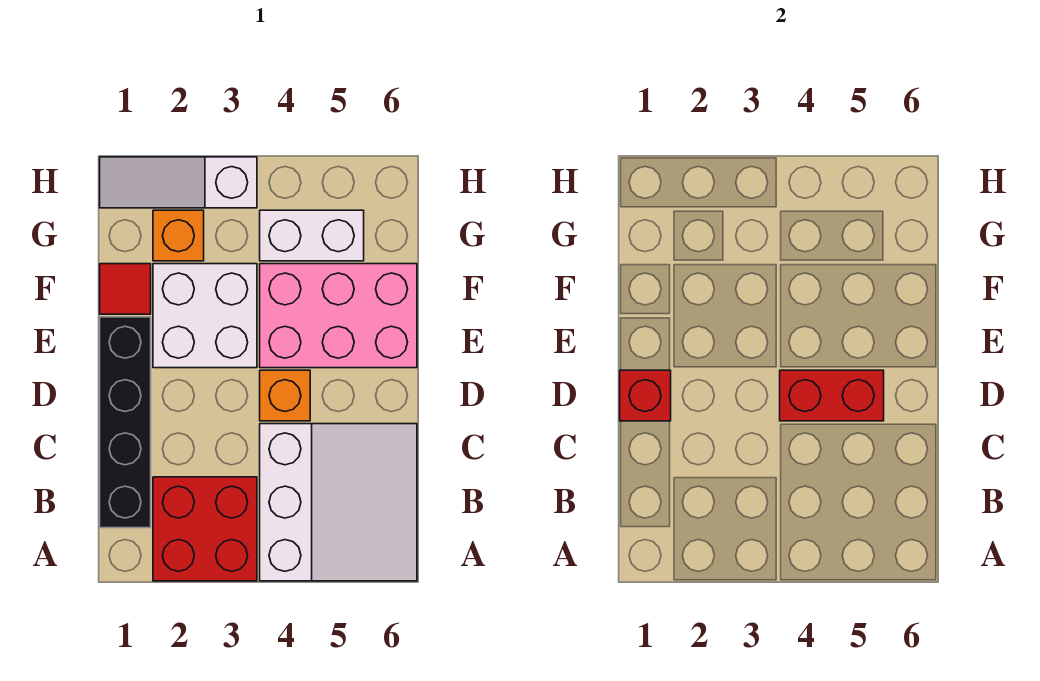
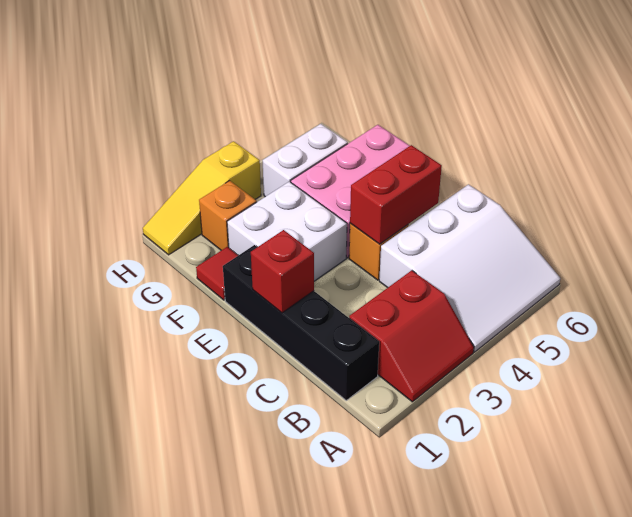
red brick A2:B3 level 1 -> red slope A2:B3 level 1 top B
white slope A4:C6 level 1 top 4 -> white slope A4:C6 level 1 top C
white slope H1:H3 level 1 top 3 -> yellow slope H1:H3 level 1 top 3

